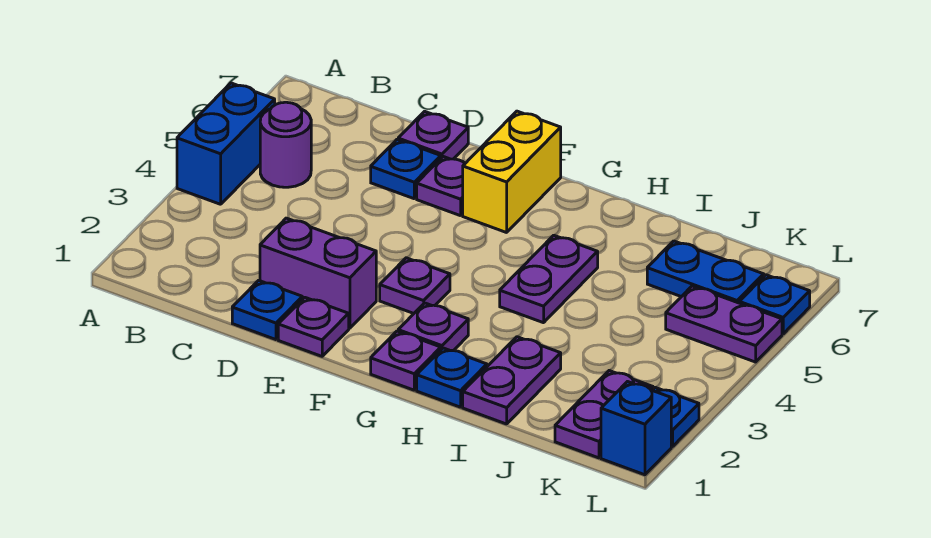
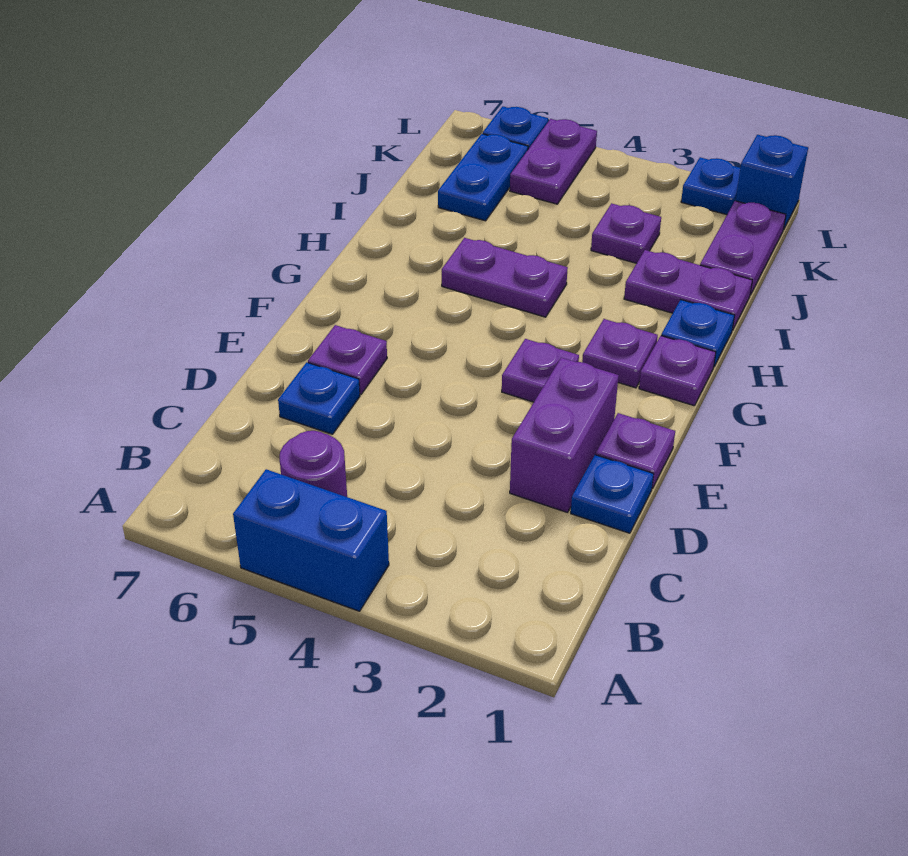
purple plate D7 level 1 -> purple plate J3 level 1
yellow brick F6:F7 level 1 -> none
purple plate K1:K2 level 1 -> purple plate J1:K1 level 1

